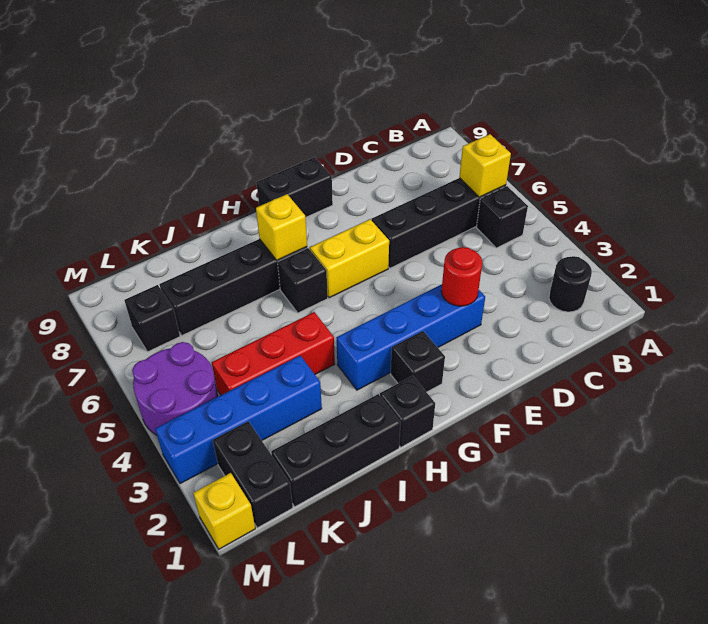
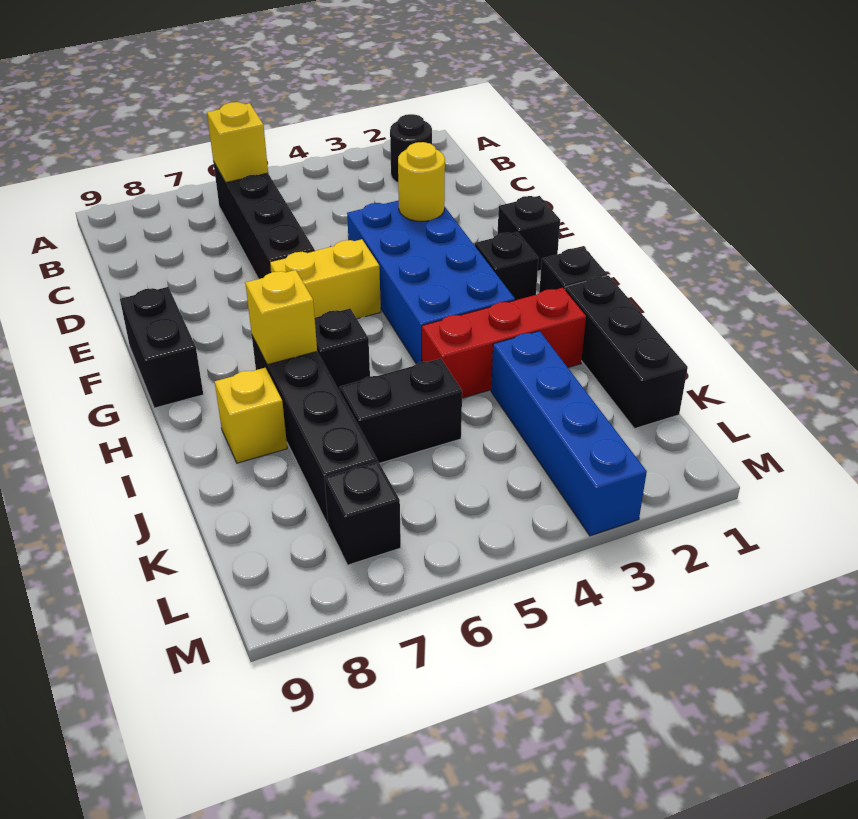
black brick B5 level 1 -> black brick F1 level 1
blue brick E3:H3 level 1 -> blue brick E3:H4 level 1
red round brick E3 level 2 -> yellow round brick E3 level 2
yellow brick F6:G6 level 1 -> yellow brick F5:F6 level 1
red brick I4:K4 level 1 -> red brick I2:I4 level 1
black brick L1:L2 level 1 -> black brick J5:J6 level 1
purple round brick L4:M5 level 1 -> none
yellow brick M1 level 1 -> yellow brick I8 level 1

